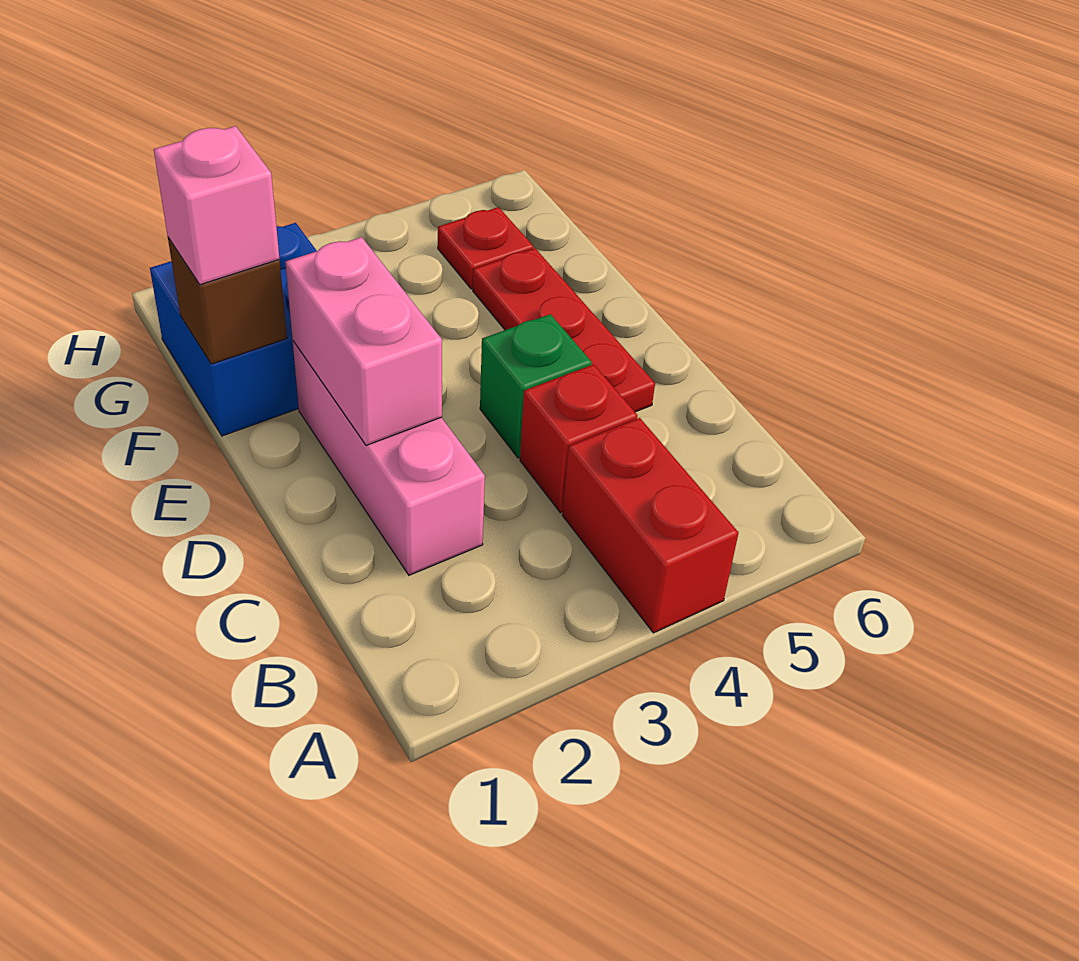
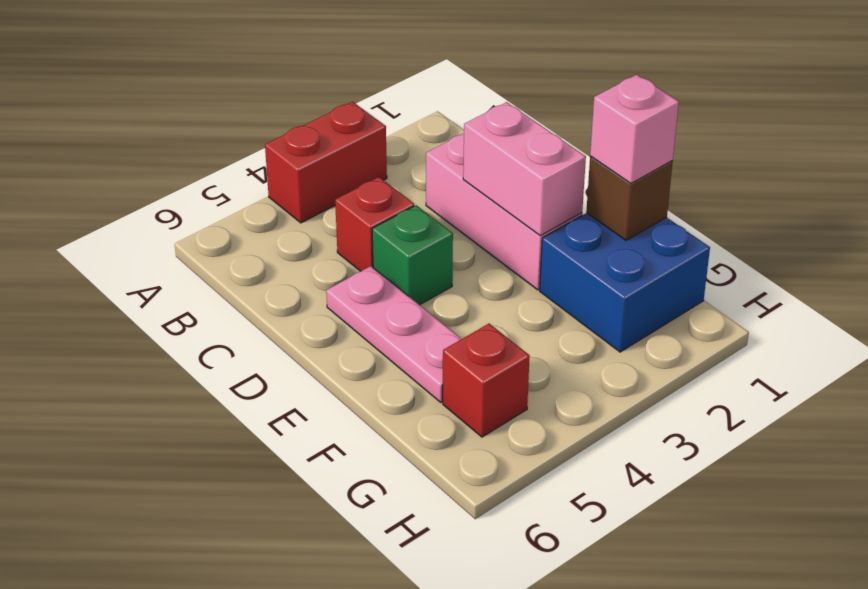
red brick A4:B4 level 1 -> red brick A3:A4 level 1
red plate D5:F5 level 1 -> pink plate D5:F5 level 1
red plate G5 level 1 -> red brick G5 level 1

